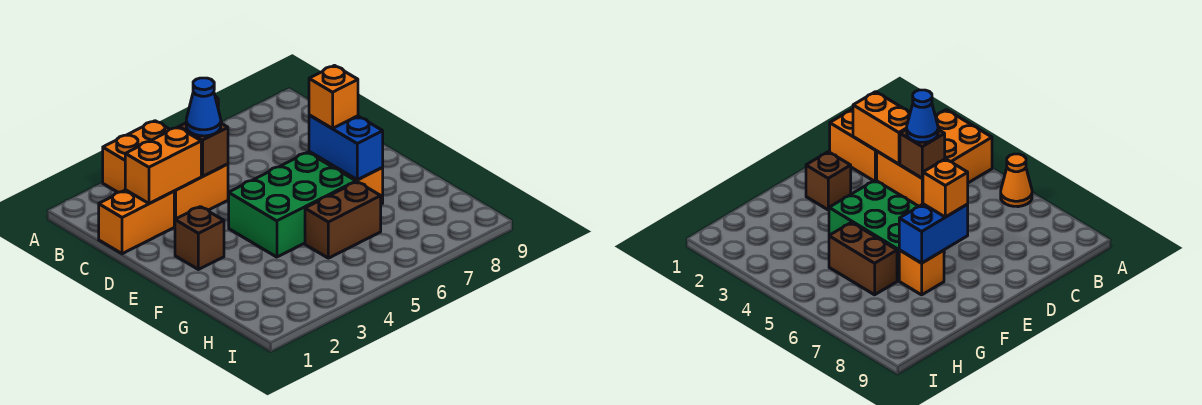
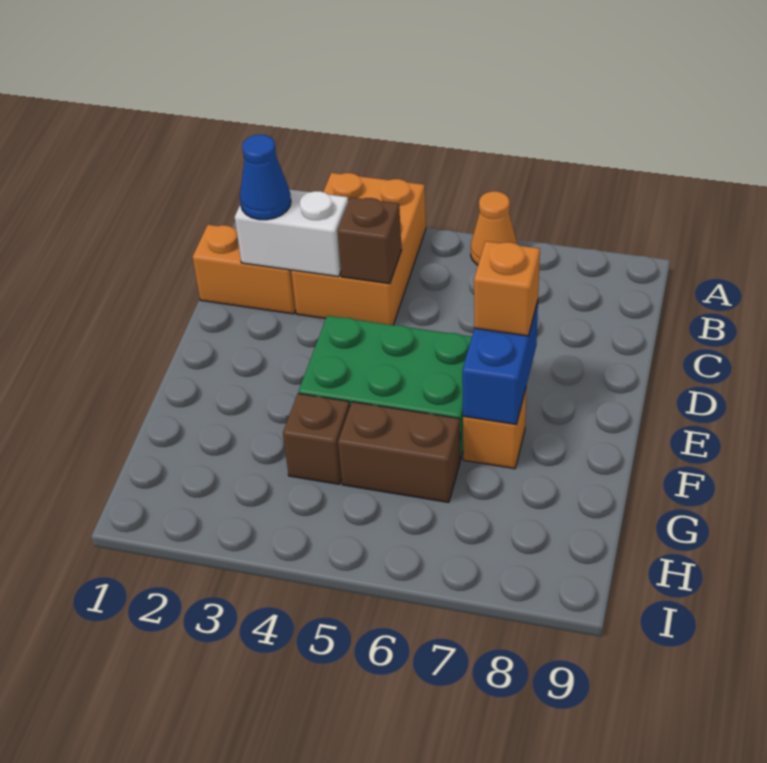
orange brick C2:C3 level 2 -> white brick C2:C3 level 2
blue cone C4 level 3 -> blue cone C2 level 3
brown brick E2 level 1 -> brown brick G4 level 1

